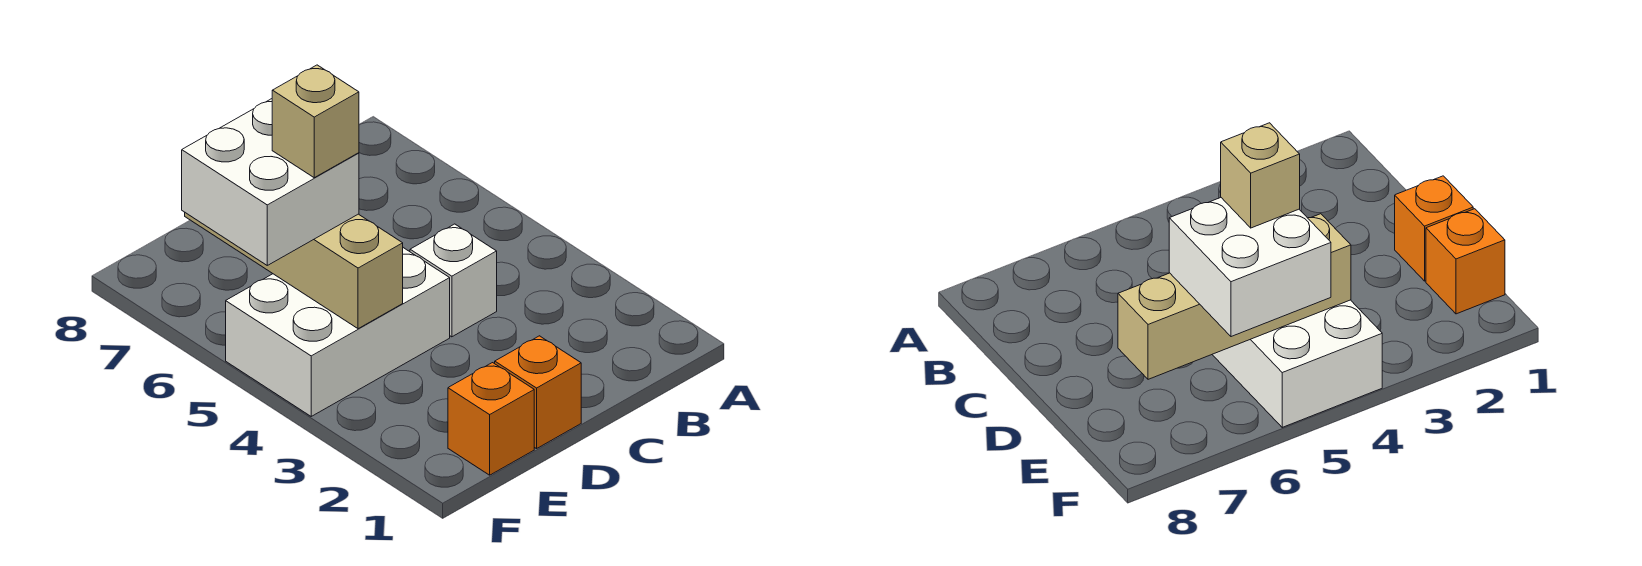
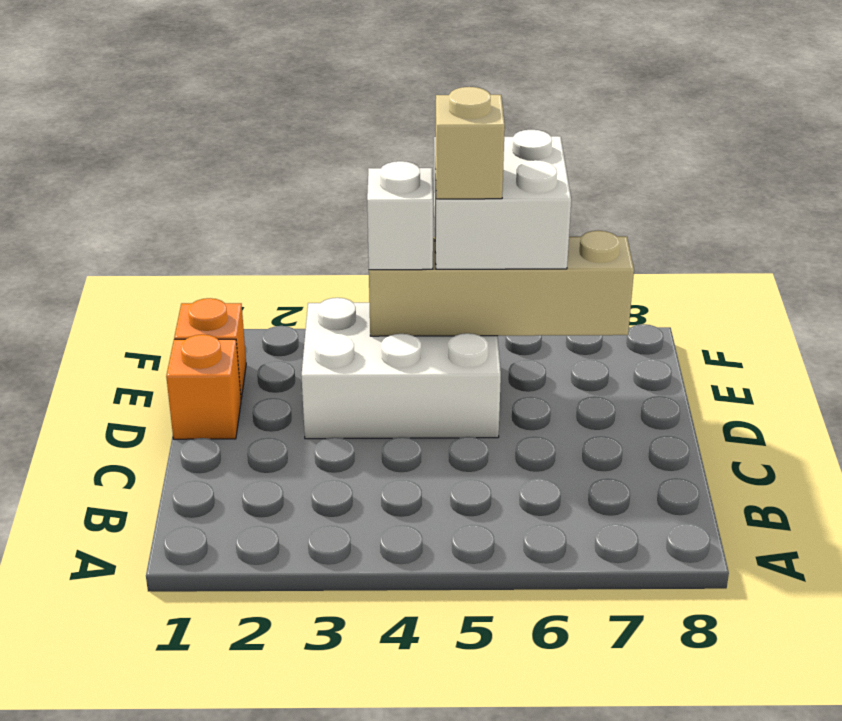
white brick C4 level 1 -> white brick E4 level 3
white brick D4:F5 level 1 -> white brick D3:E5 level 1

